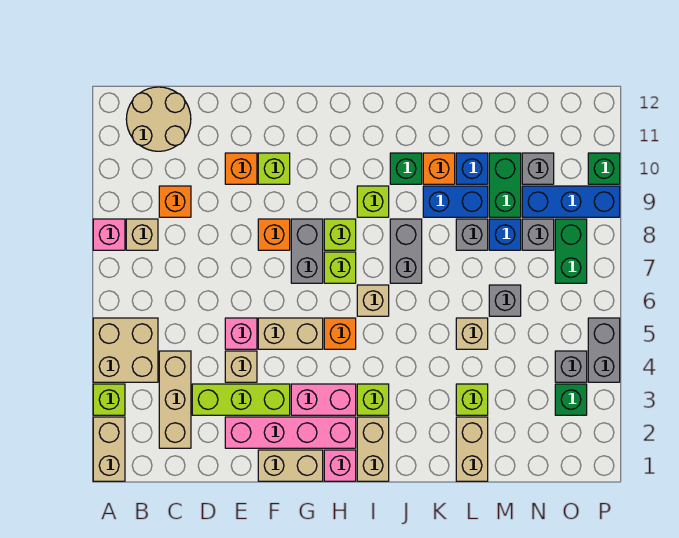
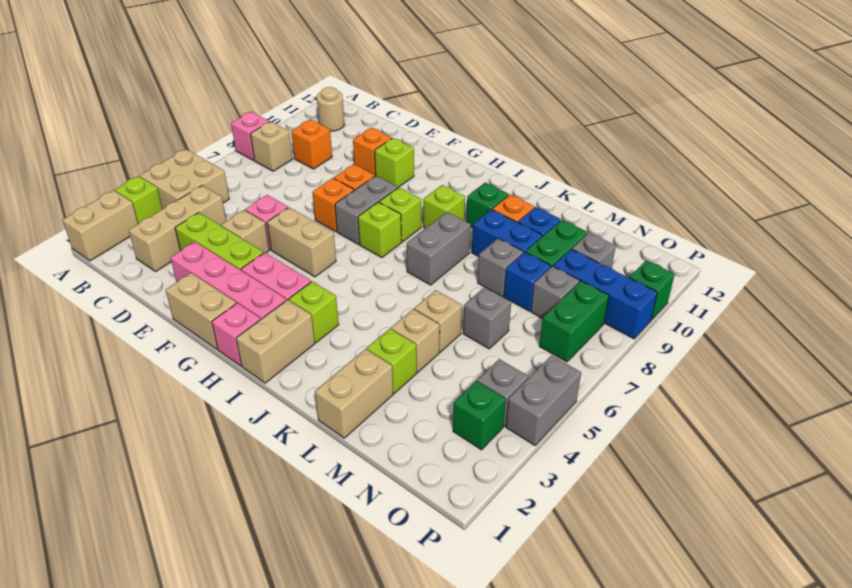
tan round brick B11:C12 level 1 -> tan round brick B11 level 1
orange brick H5 level 1 -> orange brick F7 level 1
tan brick I6 level 1 -> tan brick L4 level 1

